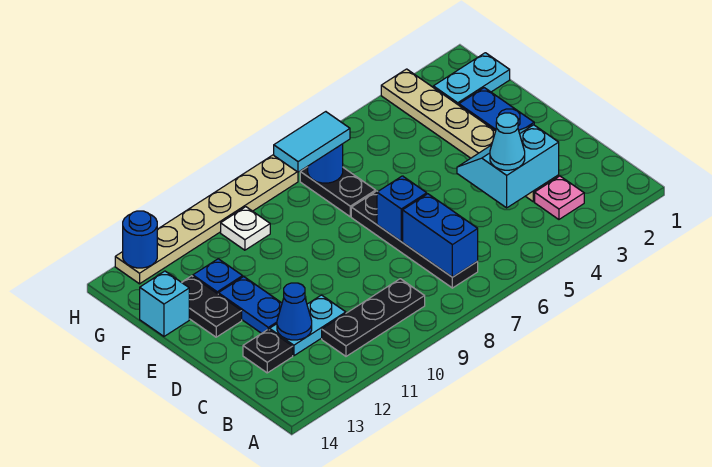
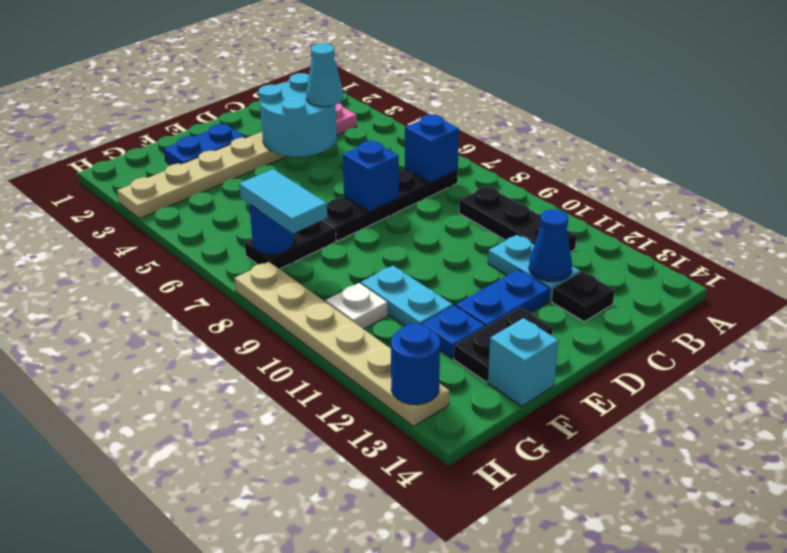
blue brick B7:C7 level 2 -> blue brick B7 level 2
cyan slope C3:D4 level 2 top C -> cyan round brick C3:D4 level 2
cyan plate G1:G2 level 1 -> cyan plate F10:F11 level 1

